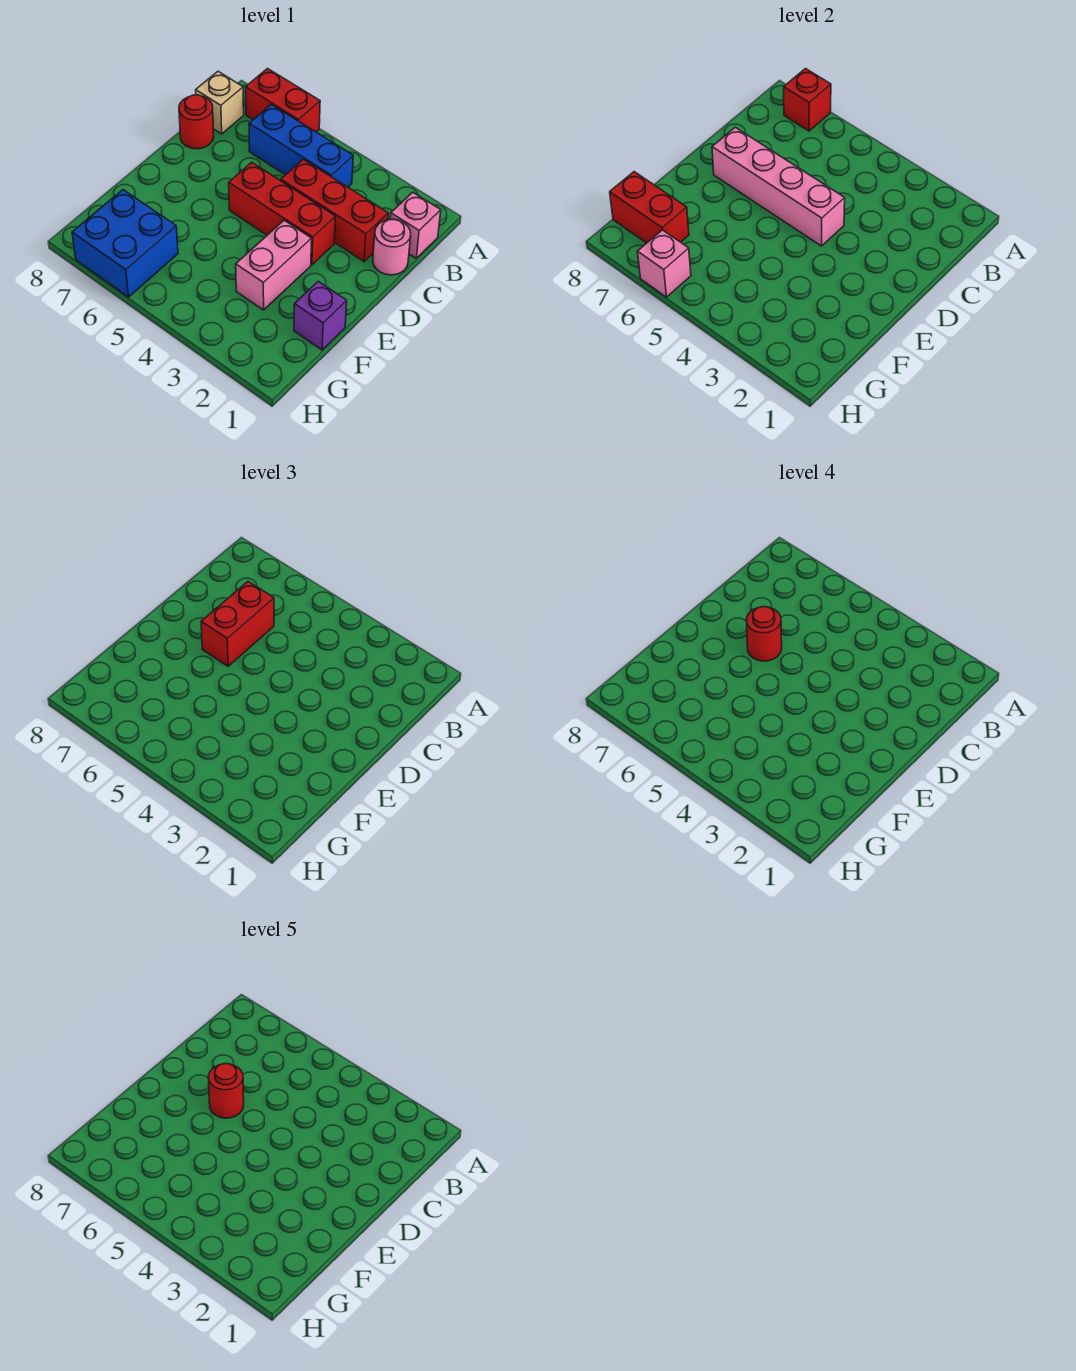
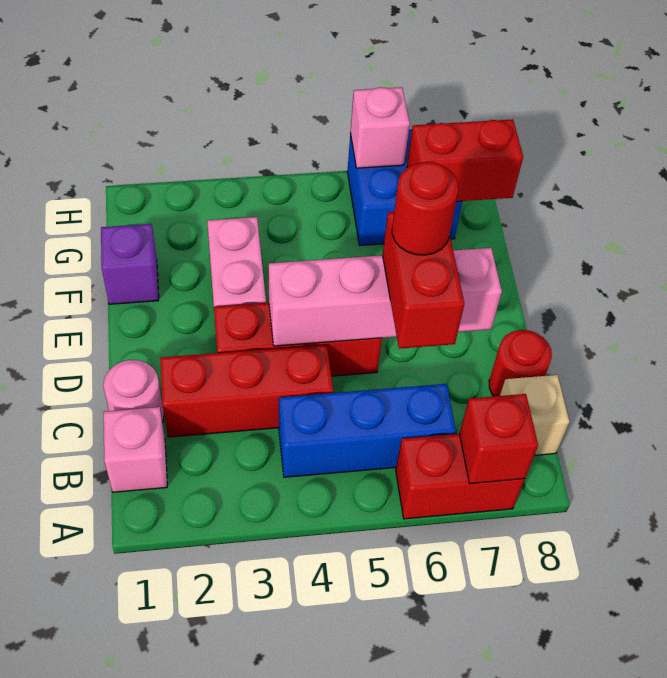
red round brick D6 level 5 -> none

